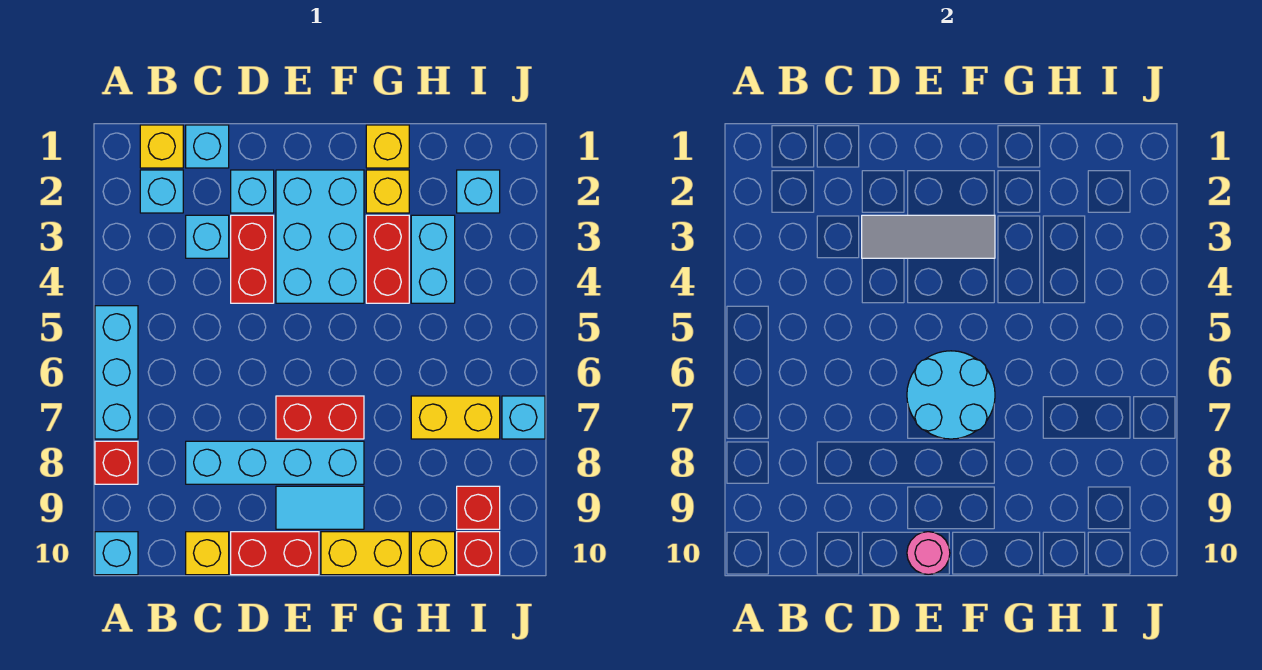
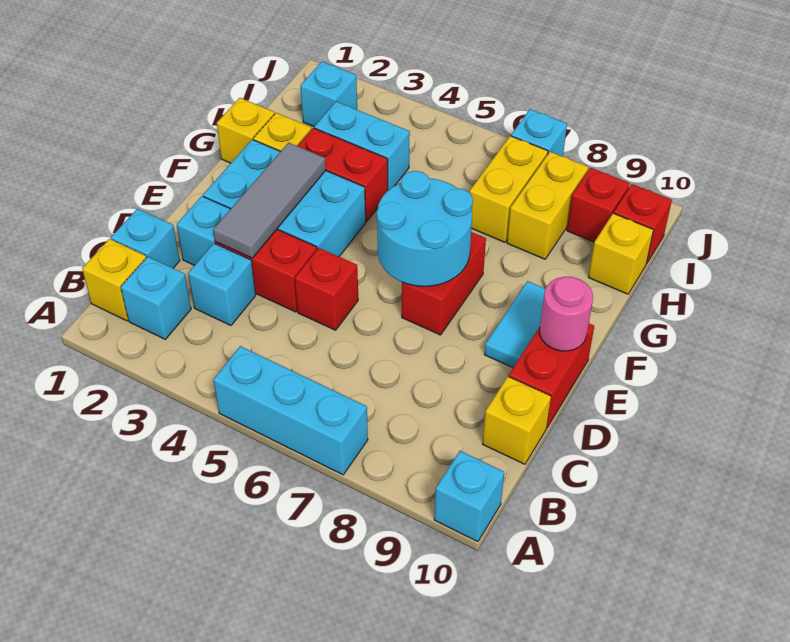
red brick A8 level 1 -> red brick D5 level 1
cyan brick C8:F8 level 1 -> none
yellow brick F10:G10 level 1 -> yellow brick H8:I8 level 1

